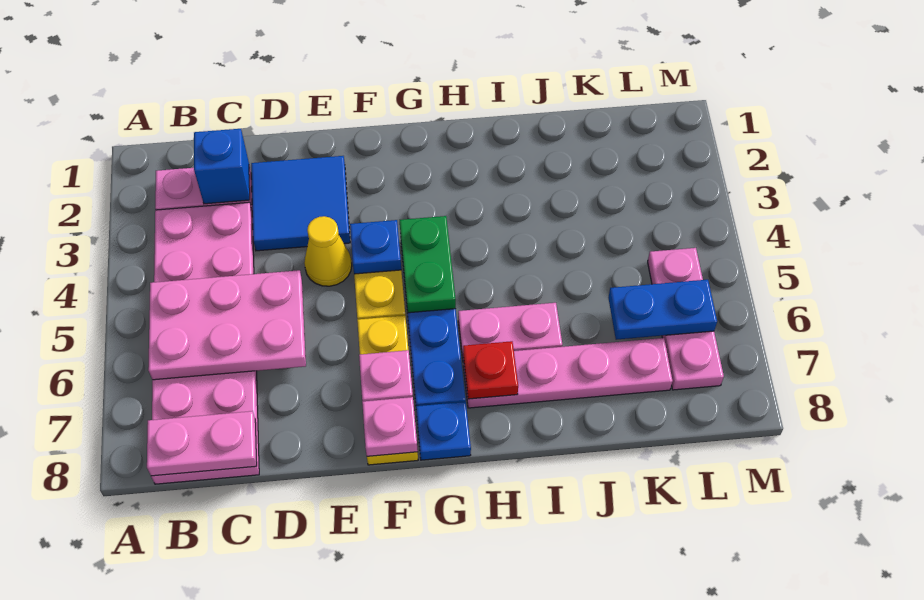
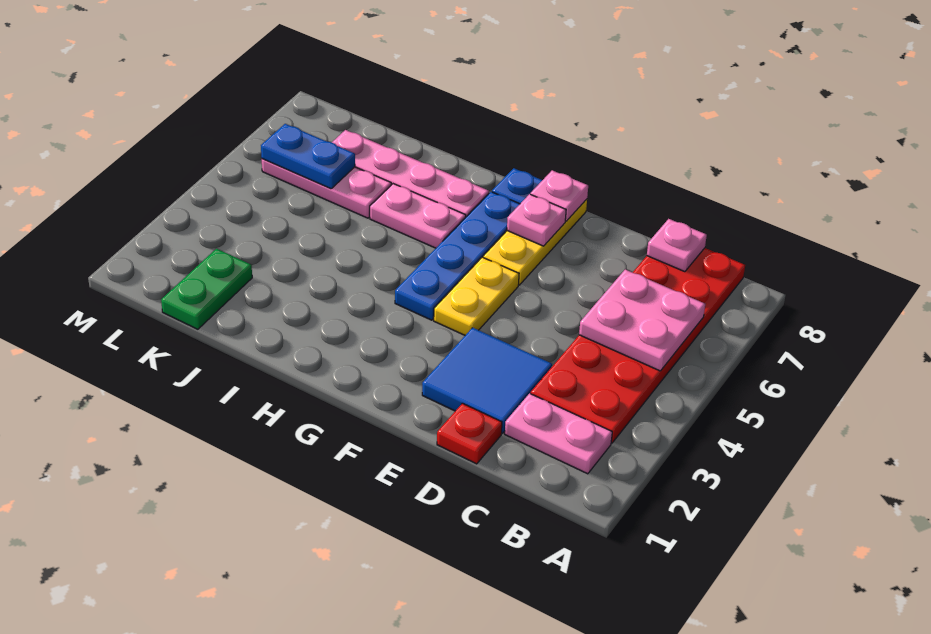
pink plate B3:C8 level 1 -> red plate B3:C8 level 1
pink plate B5:D6 level 2 -> pink plate B5:C6 level 2
pink plate B8:C8 level 2 -> pink plate C8 level 2
blue brick C2 level 2 -> none
yellow cone E4 level 1 -> none
blue plate F4 level 2 -> none
green plate G4:G5 level 2 -> green plate K1:K2 level 1
red plate H7 level 2 -> red plate D1 level 1
pink plate L5:L7 level 1 -> pink plate J6:L6 level 1

